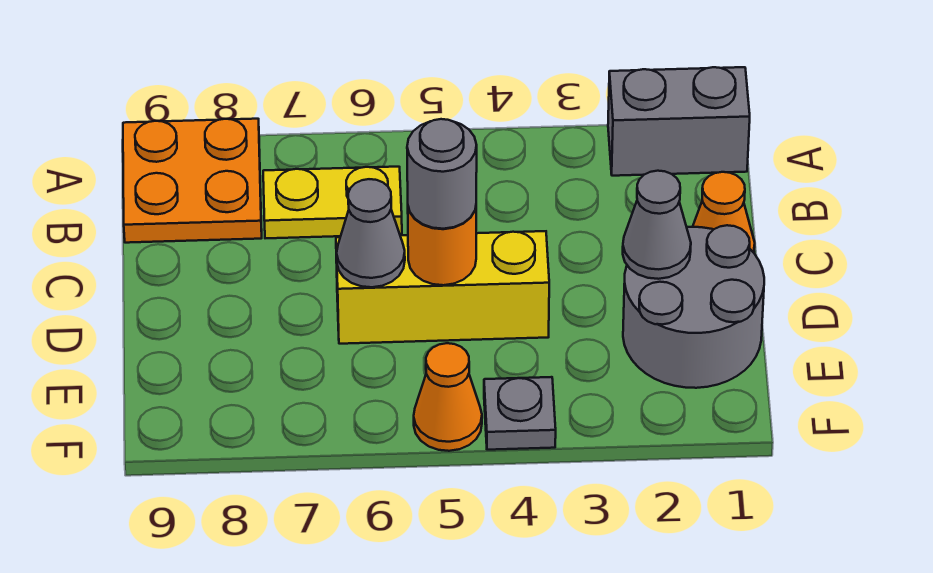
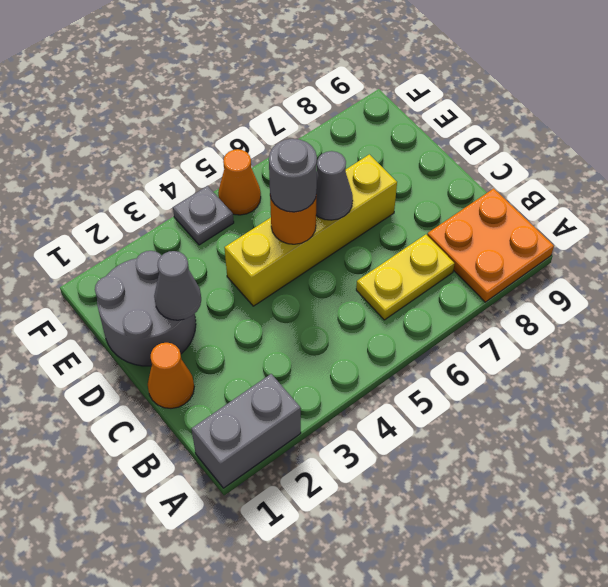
yellow brick D4:D6 level 1 -> yellow brick D4:D7 level 1

